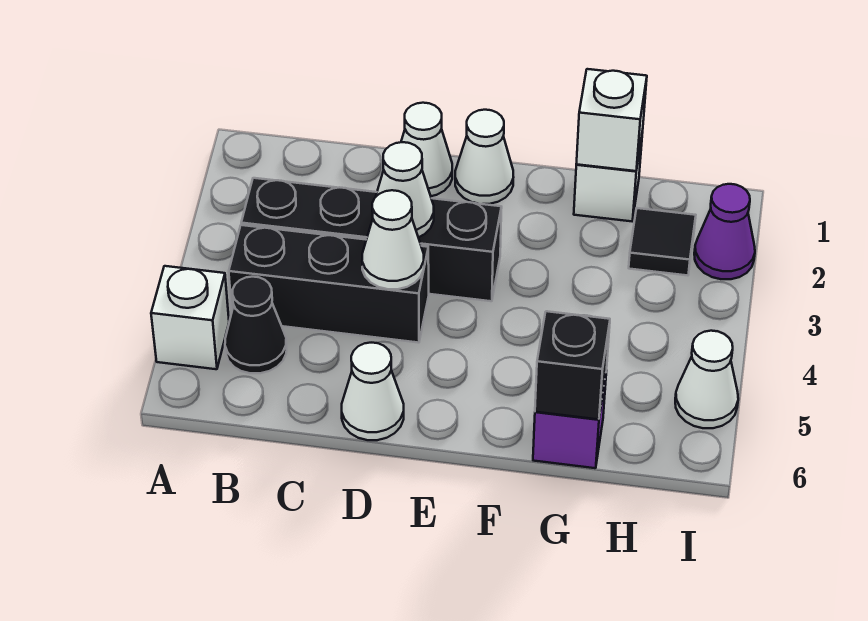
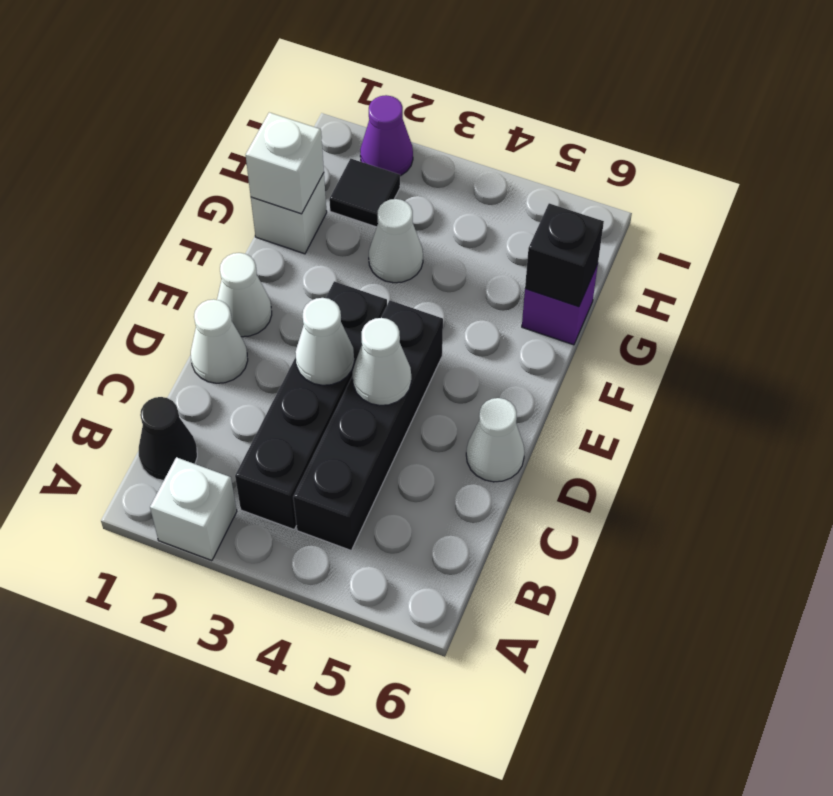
white brick A5 level 1 -> white brick A2 level 1
black brick B4:D4 level 1 -> black brick B4:E4 level 1
black cone B5 level 1 -> black cone B1 level 1
white cone I5 level 1 -> white cone G3 level 1

